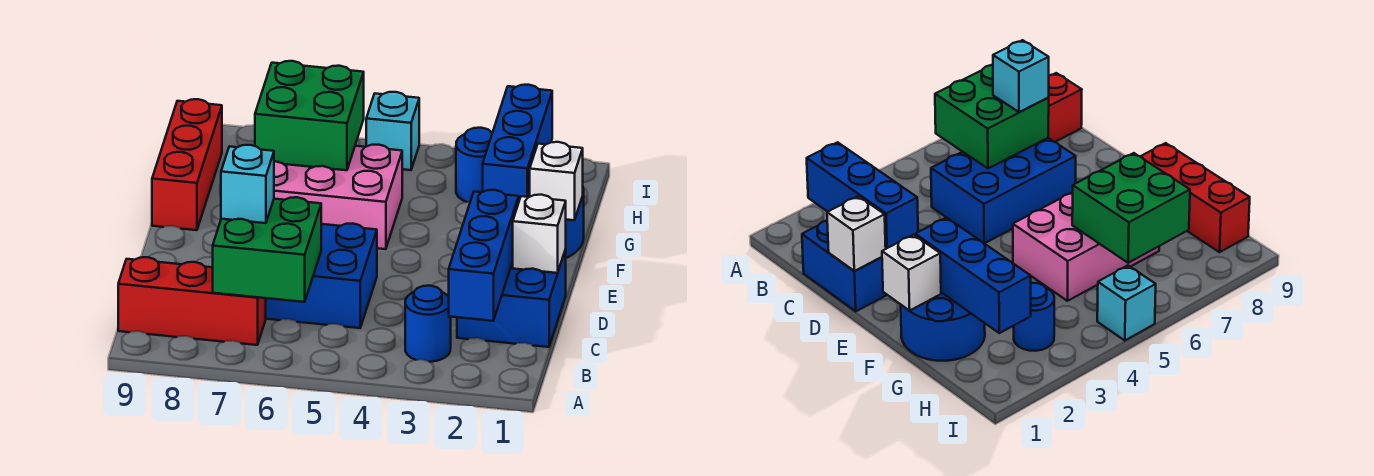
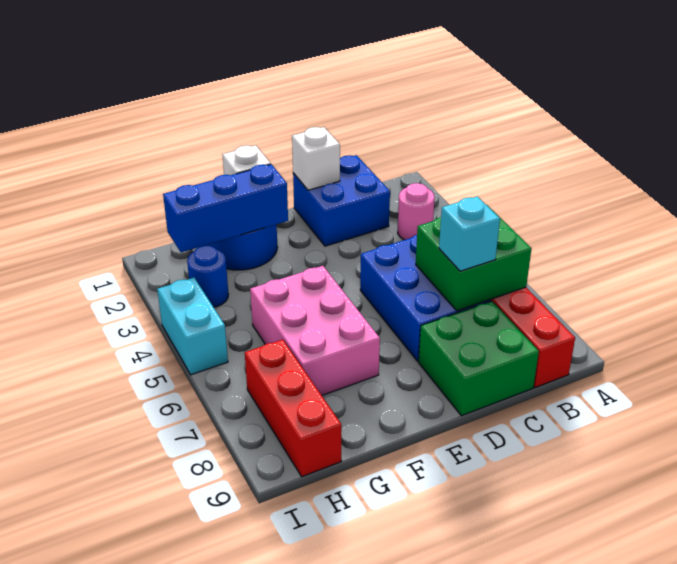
blue brick B2:D2 level 2 -> none
blue round brick B3 level 1 -> pink round brick B3 level 1
red brick F9:H9 level 1 -> red brick H7:H9 level 1
green brick G6:H7 level 2 -> green brick C8:D9 level 1
cyan brick I5 level 1 -> cyan brick I4:I5 level 1

